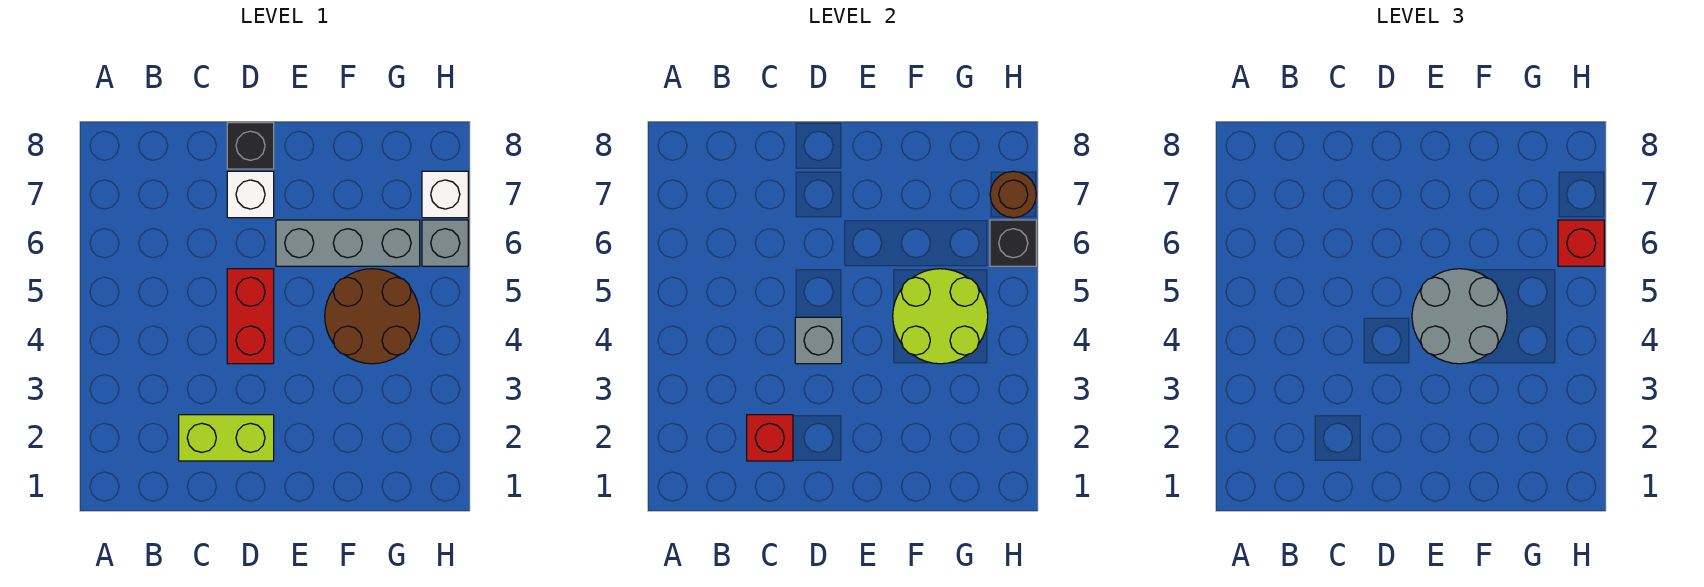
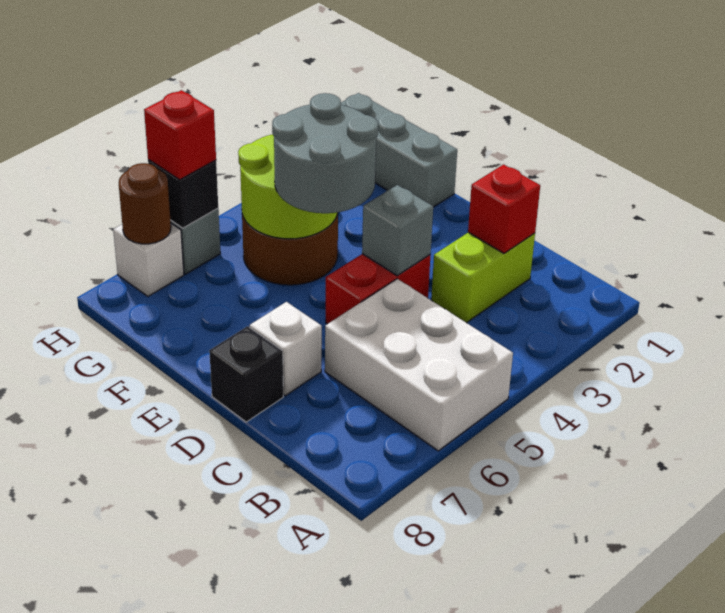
none -> white brick A5:C6 level 1
lime brick C2:D2 level 1 -> lime brick C2:C3 level 1
grey brick E6:G6 level 1 -> grey brick F1:H1 level 1

